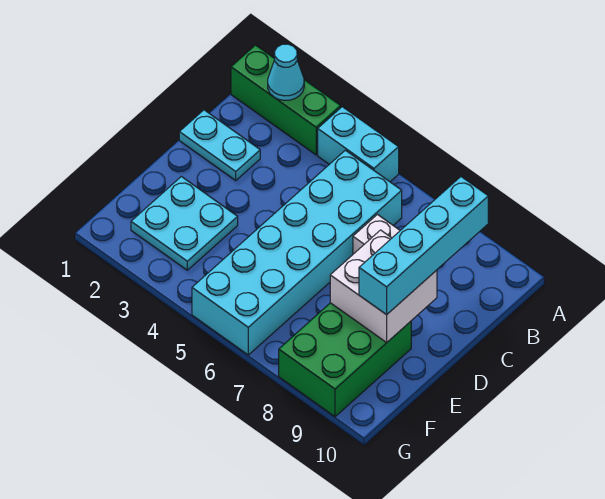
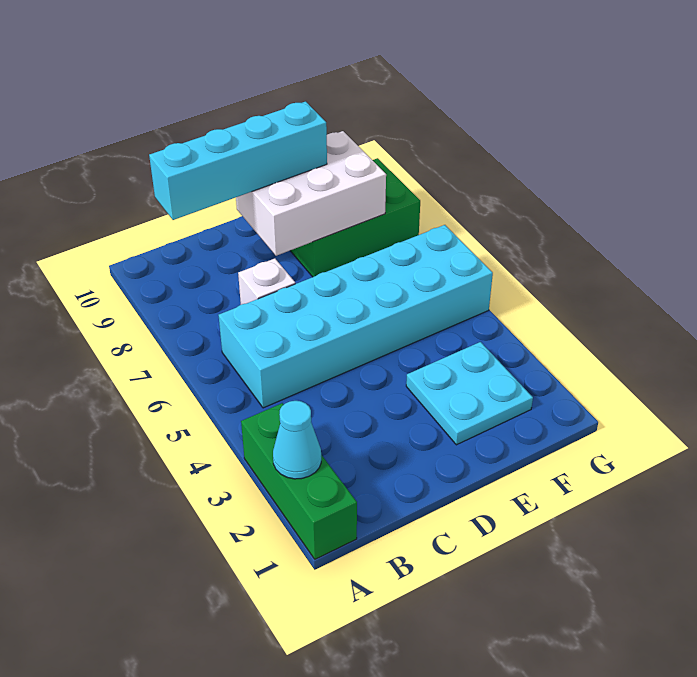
cyan brick A4:A5 level 1 -> none
cyan plate C1:C2 level 1 -> none
white brick D8:E9 level 2 -> white brick D8:F9 level 2

